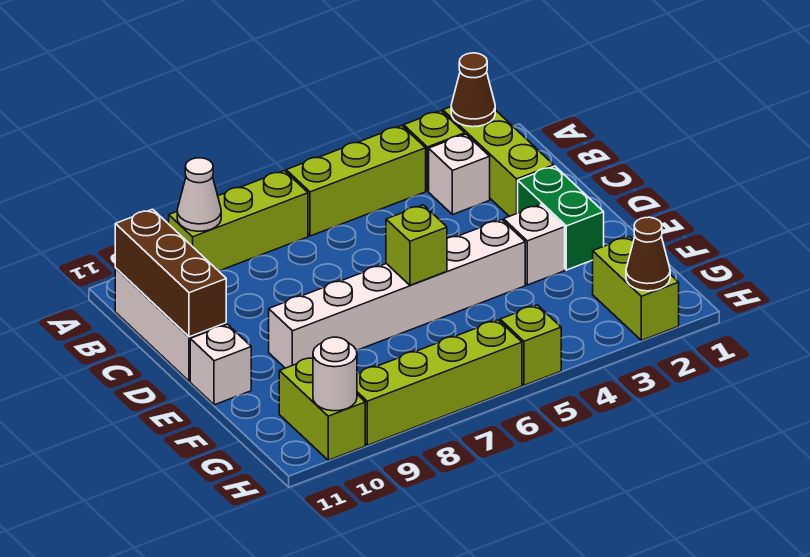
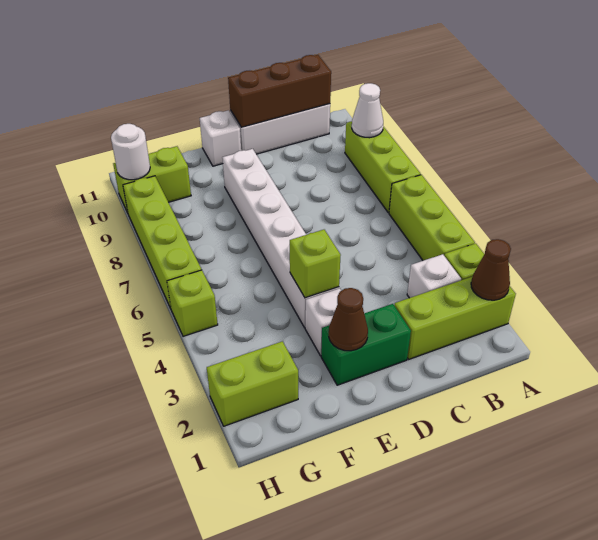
lime brick E6 level 2 -> lime brick E4 level 2
brown cone H2 level 2 -> brown cone E2 level 2

